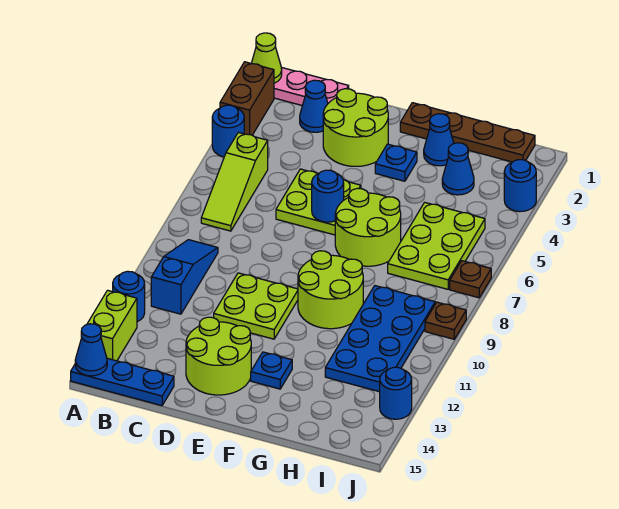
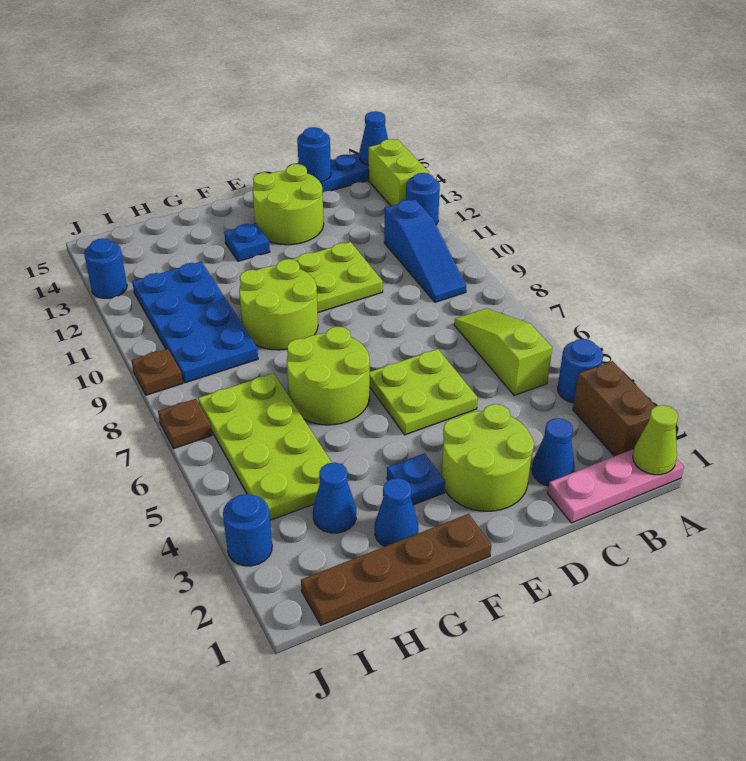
blue round brick E6 level 2 -> blue round brick C15 level 2
lime plate H5:I7 level 1 -> lime plate H4:I7 level 1

